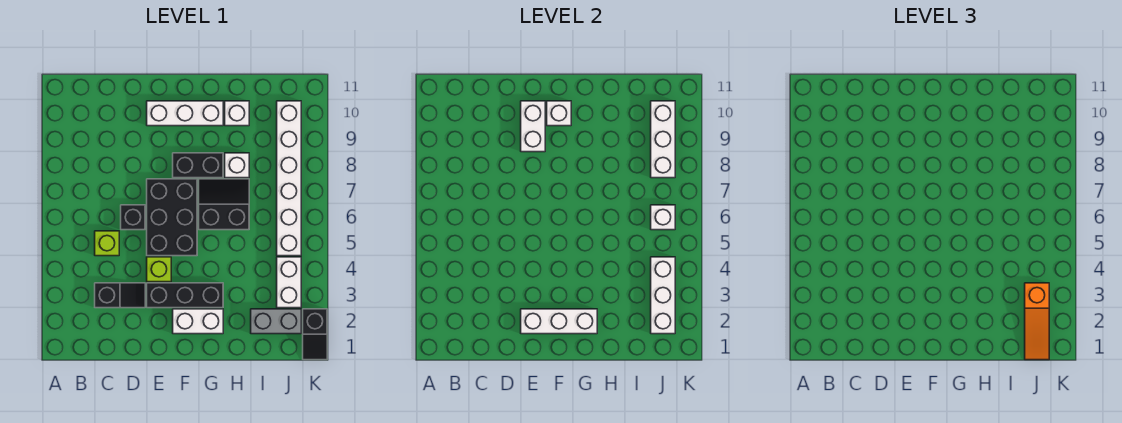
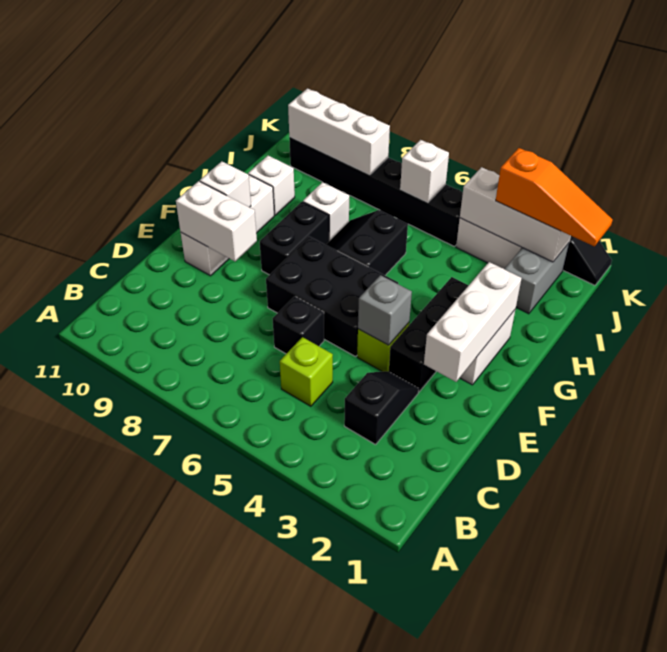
none -> grey brick E4 level 2
white brick J5:J10 level 1 -> black brick J5:J10 level 1

